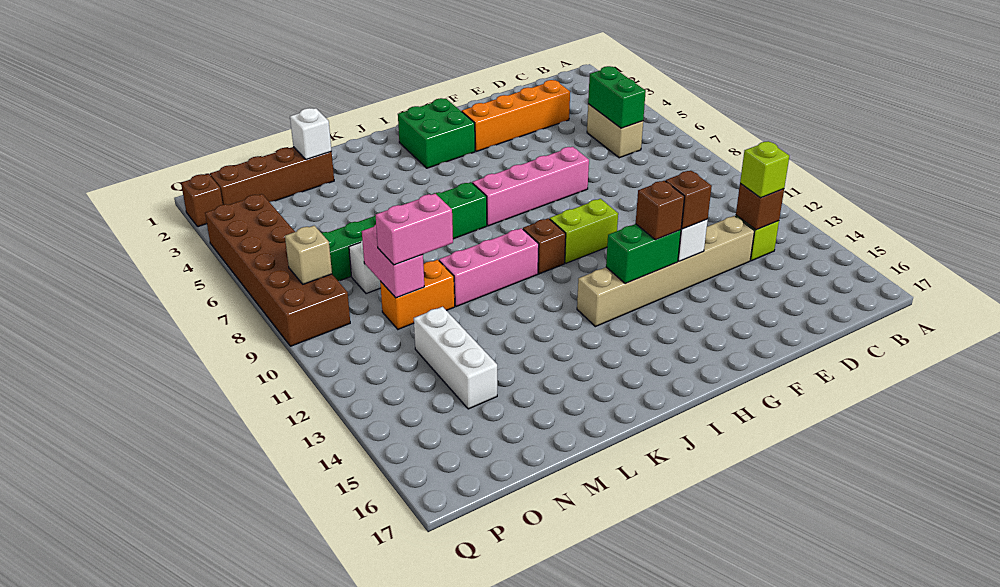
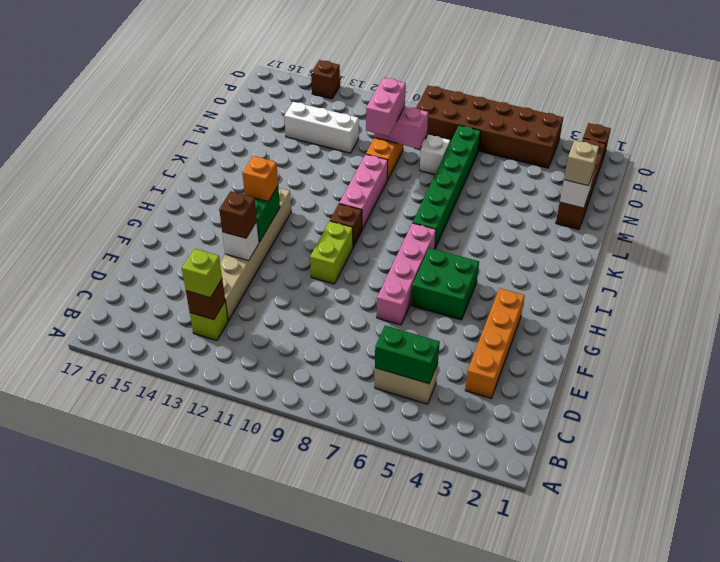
brown brick G13 level 3 -> brown brick Q14 level 1
green brick H2:I3 level 1 -> green brick G5:H6 level 1
none -> orange brick H13 level 3
tan brick P8 level 2 -> tan brick M2 level 3

